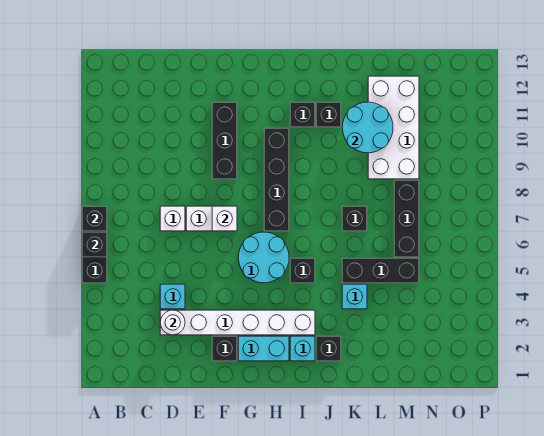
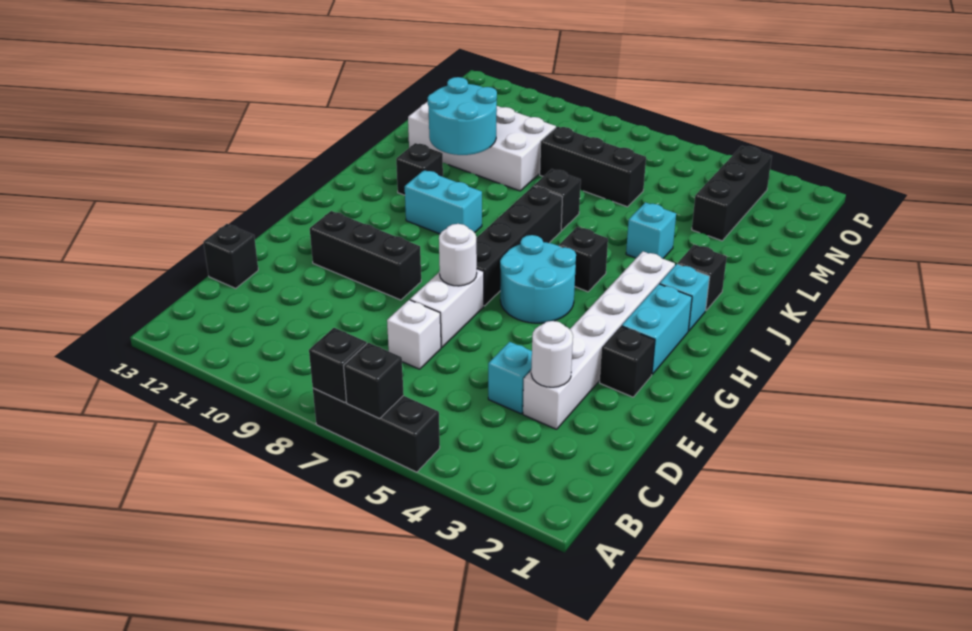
white brick F7 level 2 -> white round brick F7 level 2
black brick H7:H10 level 1 -> black brick G7:J7 level 1
none -> cyan brick I9:I10 level 1
black brick I11 level 1 -> black brick D13 level 1
black brick K5:M5 level 1 -> black brick M3:O3 level 1

